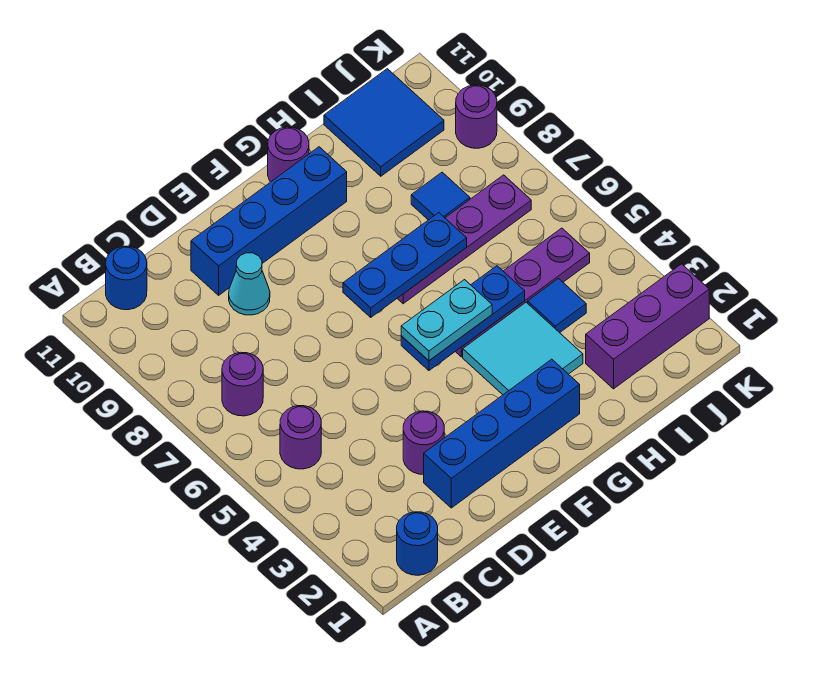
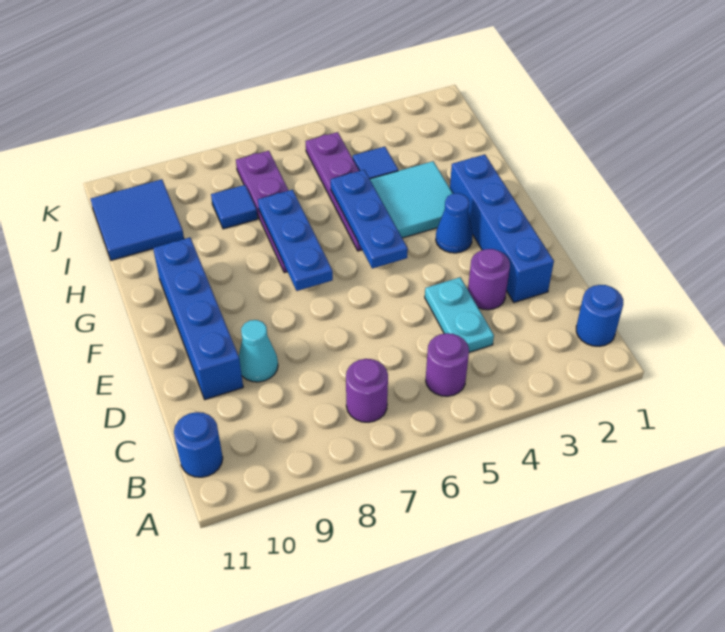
none -> blue cone F3 level 1
cyan plate F5:G5 level 3 -> cyan plate C4:D4 level 1
purple round brick G11 level 1 -> none
purple brick I2:K2 level 1 -> none
purple round brick K9 level 1 -> none

